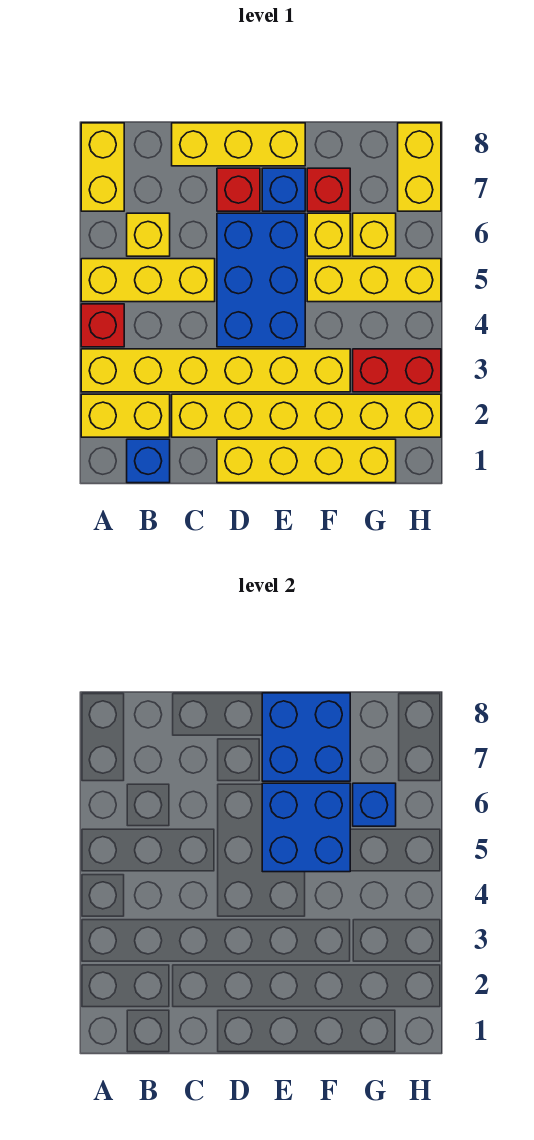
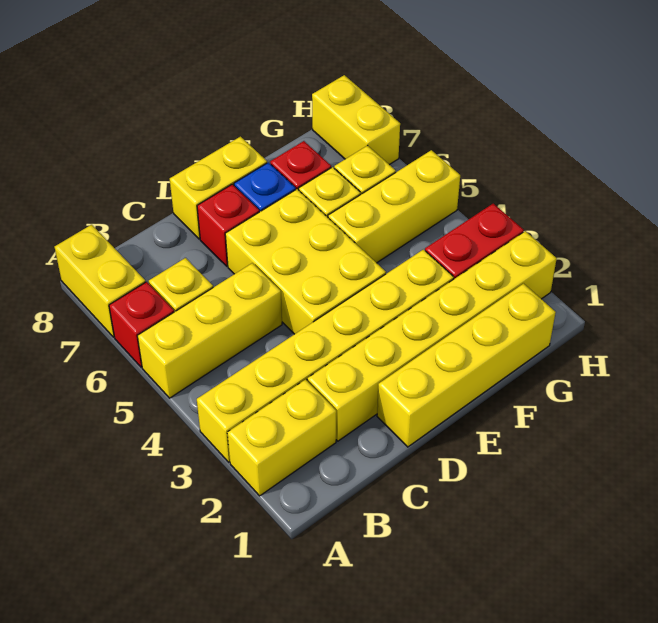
red brick A4 level 1 -> red brick A6 level 1
blue brick B1 level 1 -> none
yellow brick C8:E8 level 1 -> yellow brick D8:E8 level 1
blue brick D4:E6 level 1 -> yellow brick D4:E6 level 1
blue brick E5:F6 level 2 -> none
blue brick E7:F8 level 2 -> none
blue brick G6 level 2 -> none

